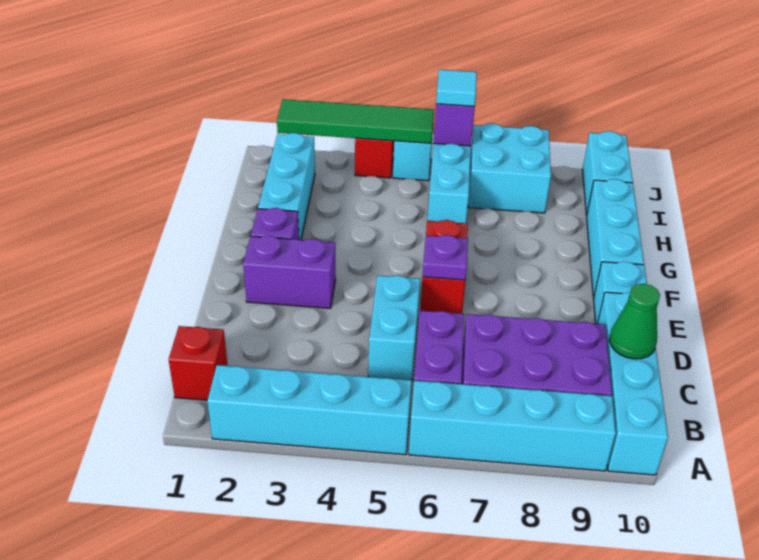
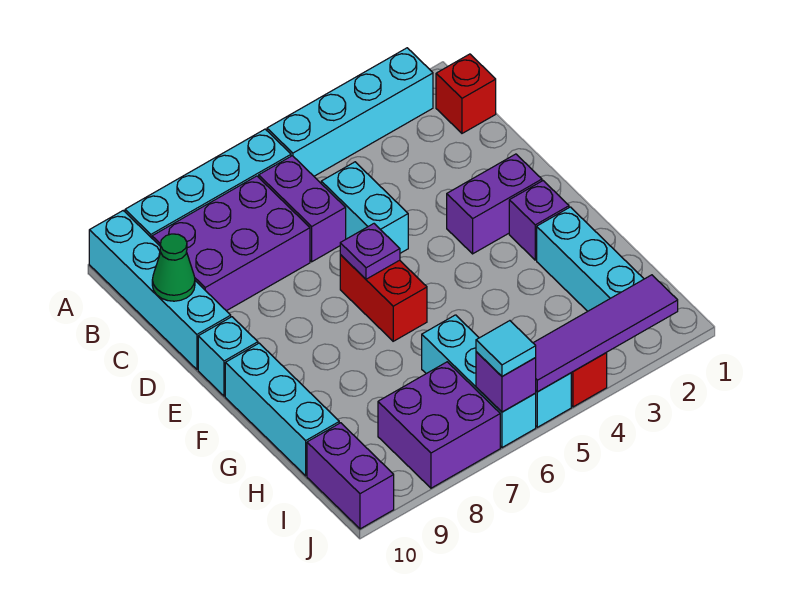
cyan brick I7:J8 level 1 -> purple brick I7:J8 level 1
cyan brick I10:J10 level 1 -> purple brick I10:J10 level 1
green tile J2:J5 level 2 -> purple tile J2:J5 level 2

